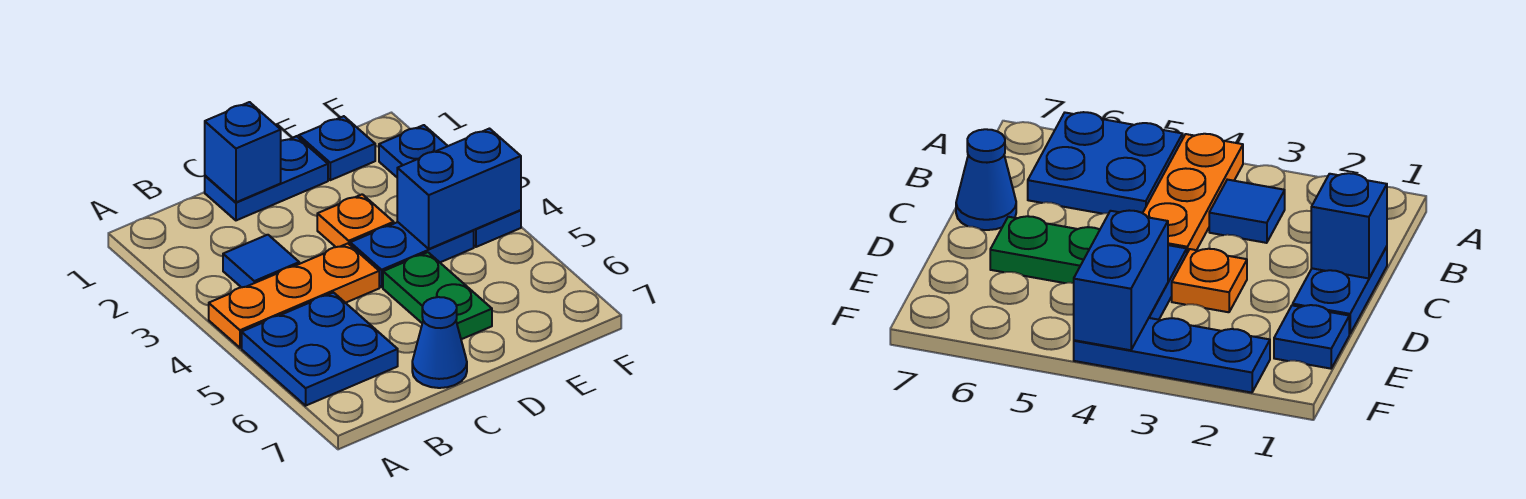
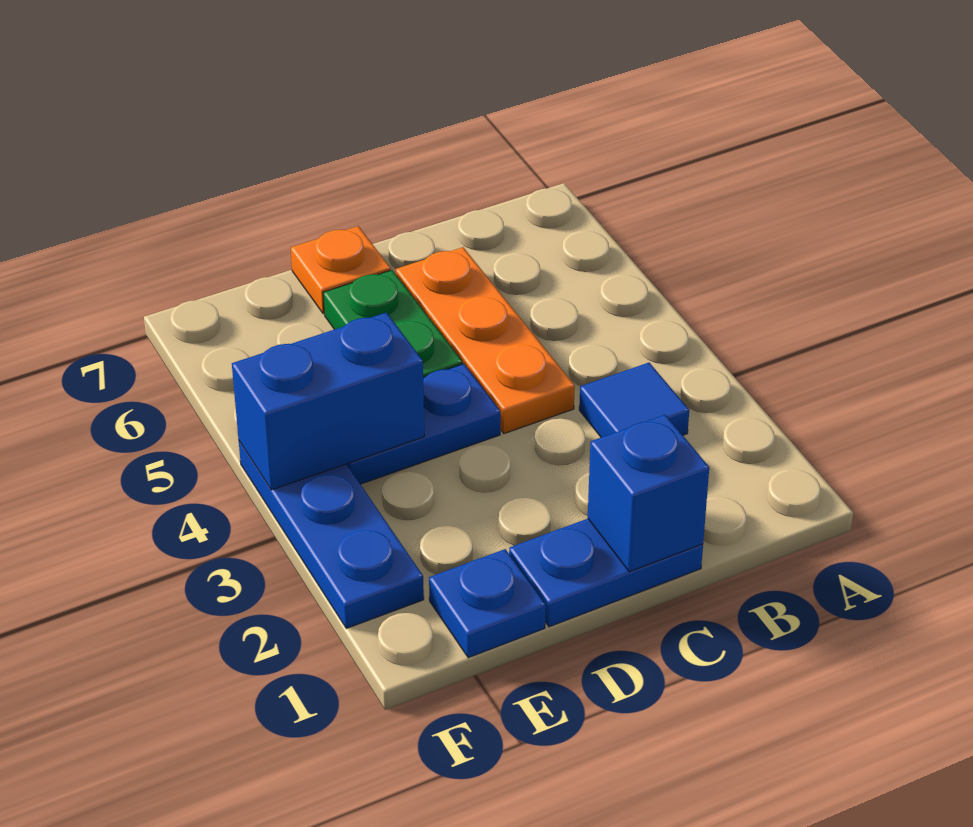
orange plate A4:C4 level 1 -> orange plate C4:C6 level 1
blue plate A5:B6 level 1 -> none
blue cone C7 level 1 -> none
orange plate D3 level 1 -> orange plate D7 level 1

